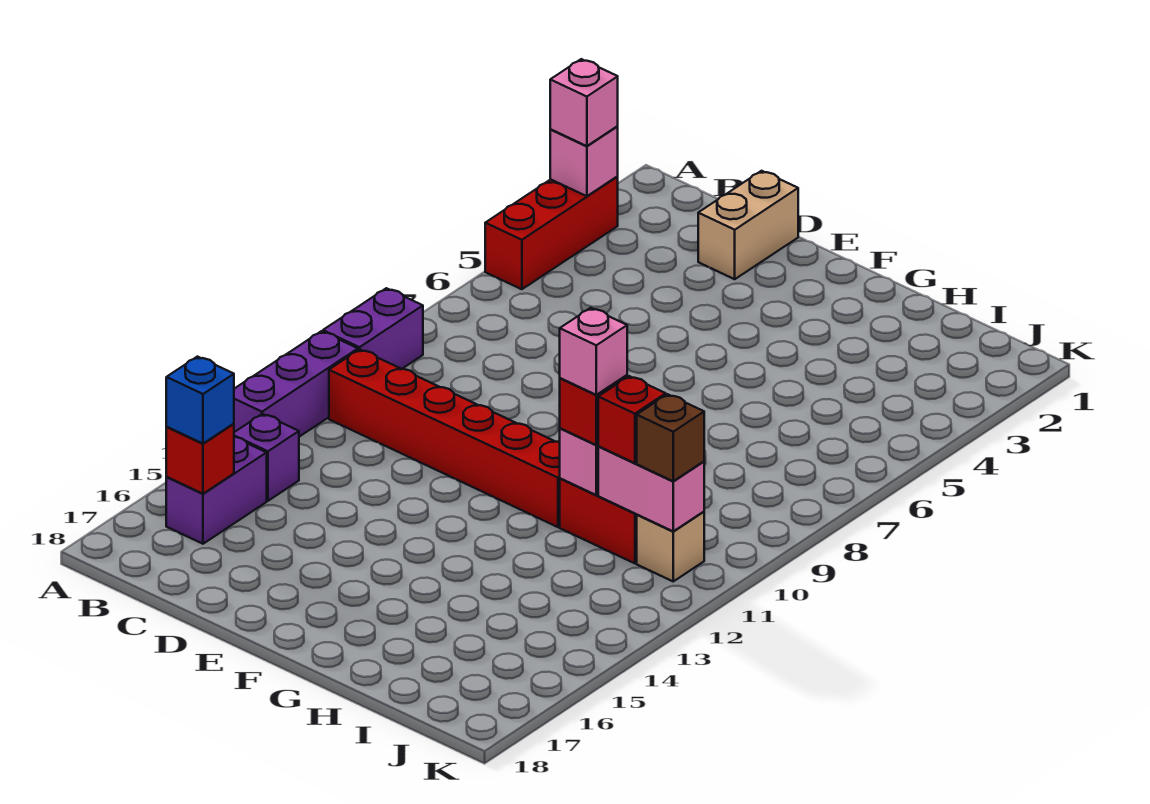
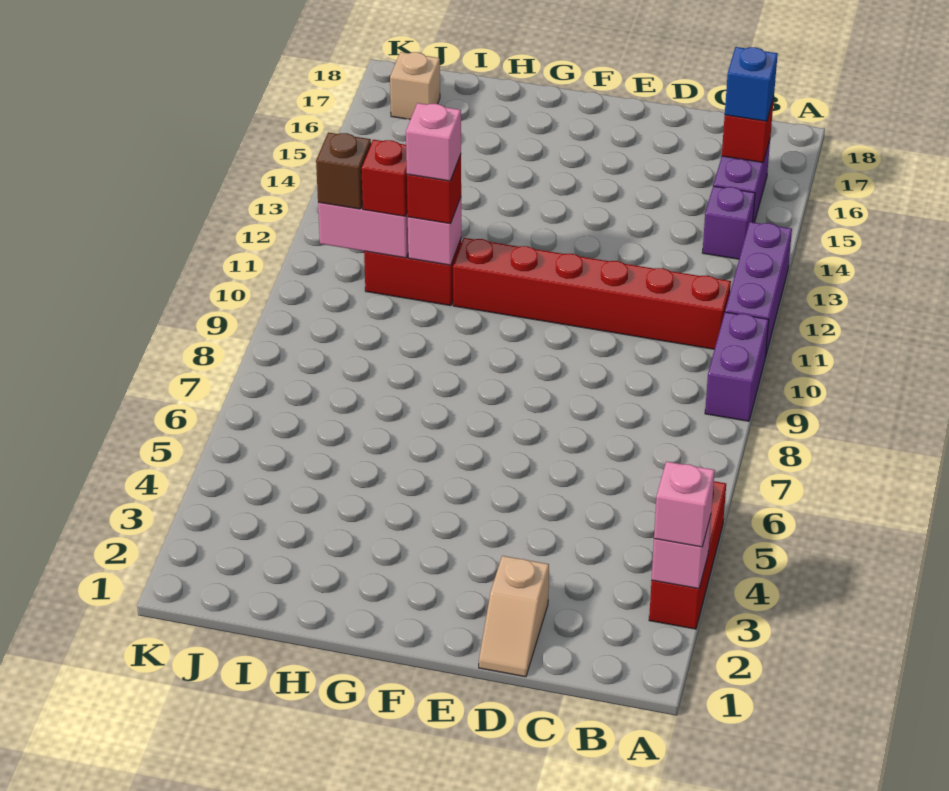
tan brick D1:D2 level 1 -> tan slope D1:D2 level 1 top 2
tan brick J11 level 1 -> tan brick J17 level 1

